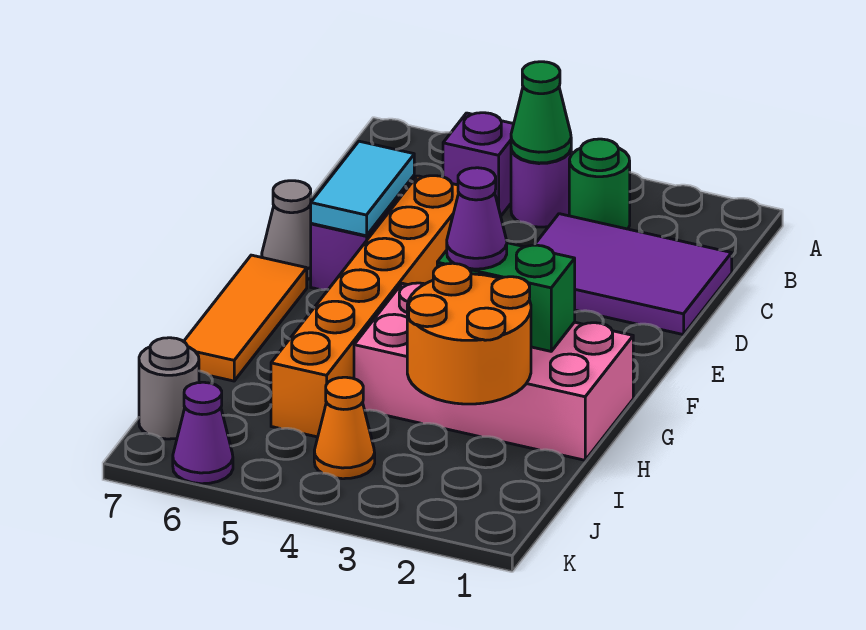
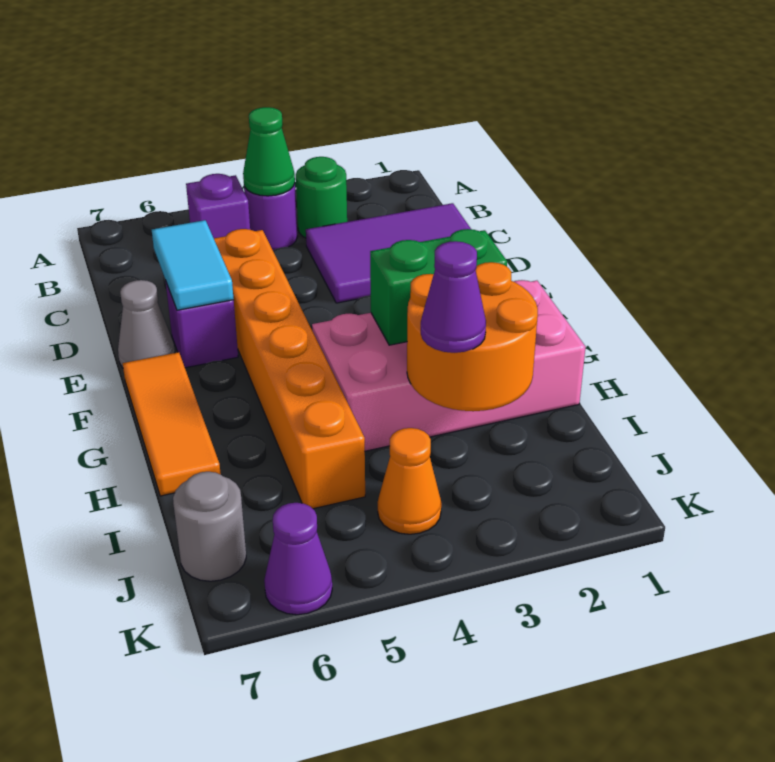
purple cone G3 level 3 -> purple cone I3 level 3

